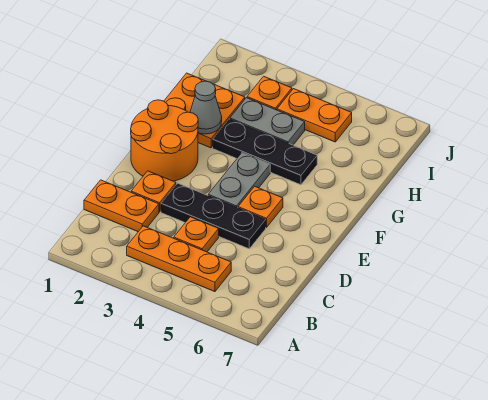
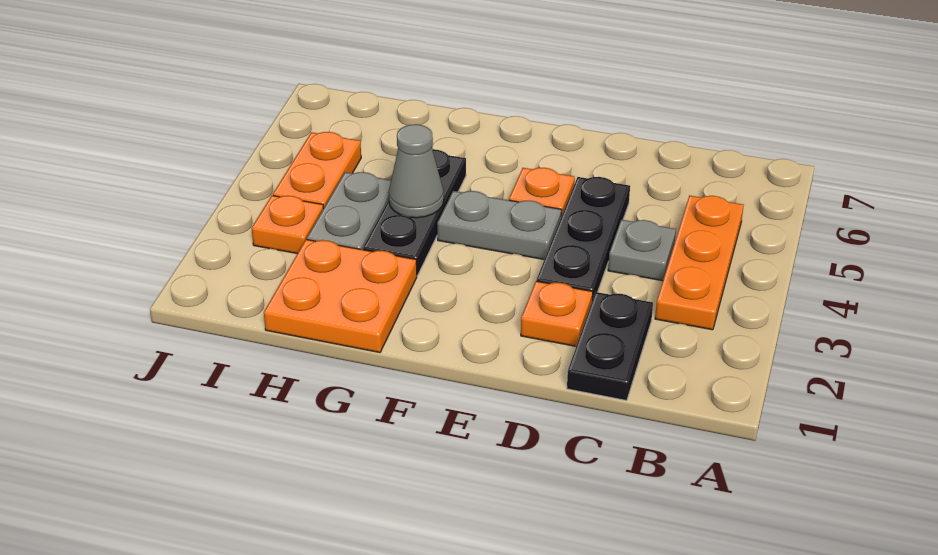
orange plate C1:C2 level 1 -> black plate C1:C2 level 1
orange plate C4 level 1 -> grey plate C4 level 1
orange round brick E1:F2 level 1 -> none
grey cone G2 level 2 -> grey cone G4 level 2

